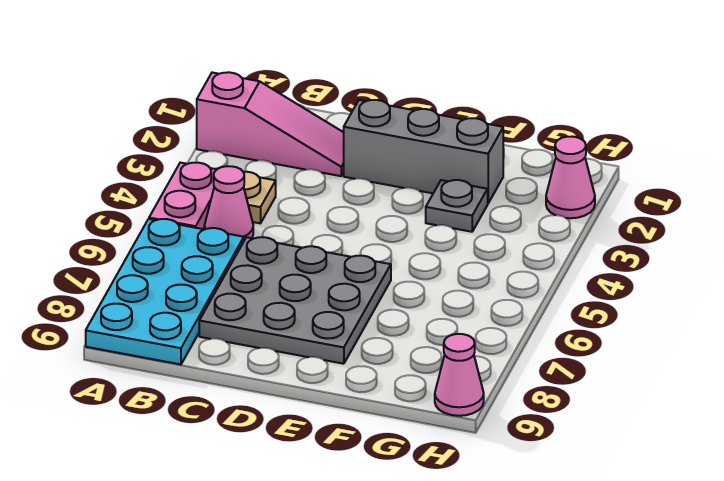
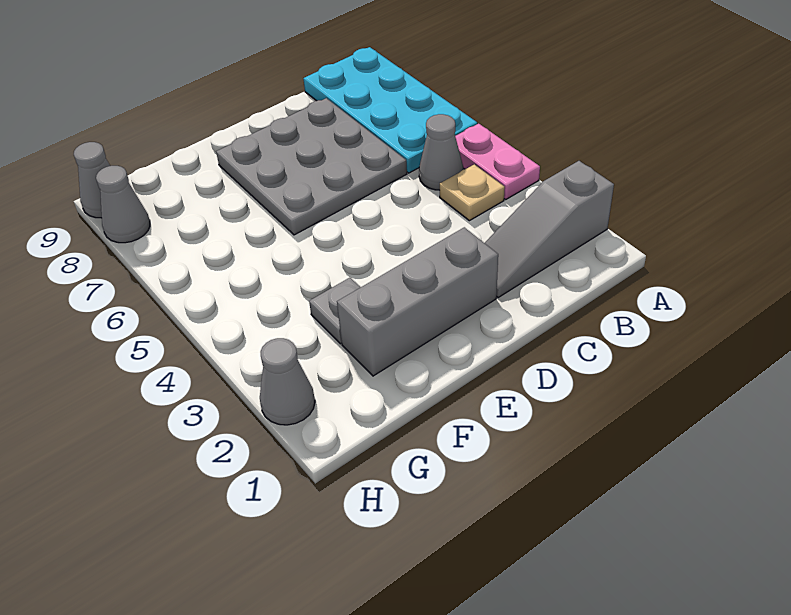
pink slope A2:C2 level 1 top A -> grey slope A2:C2 level 1 top A
pink cone B5 level 1 -> grey cone B5 level 1
pink cone H2 level 1 -> grey cone H2 level 1
none -> grey cone H8 level 1
pink cone H9 level 1 -> grey cone H9 level 1

